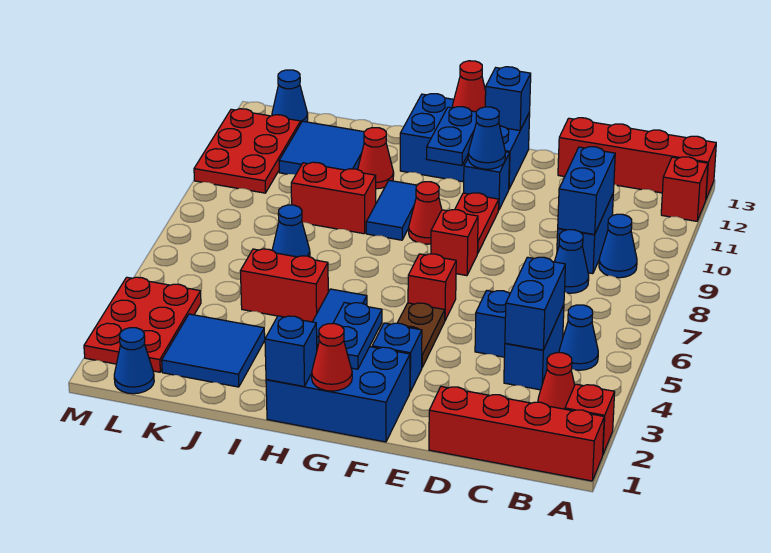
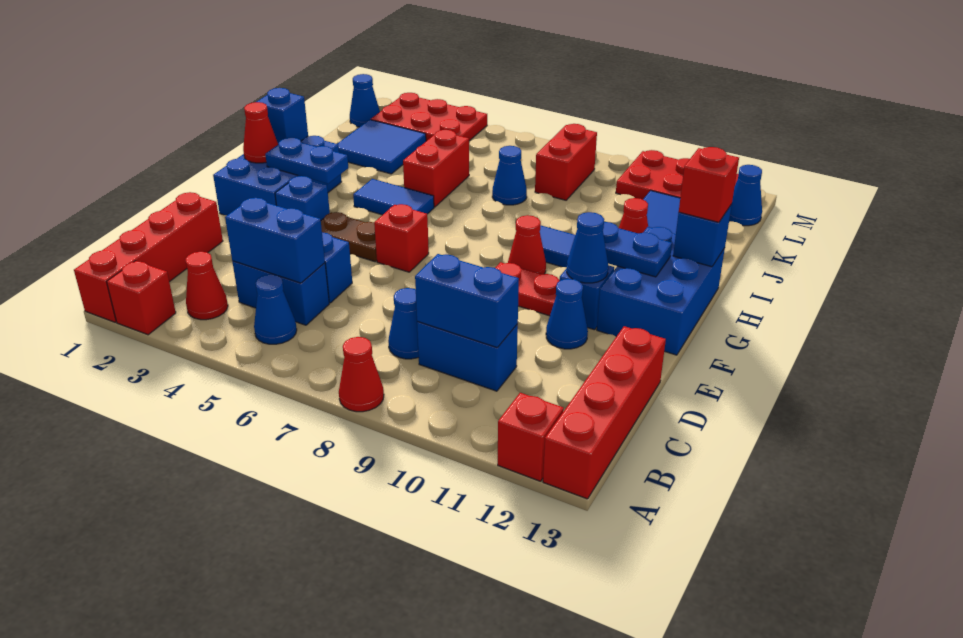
blue cone B9 level 1 -> blue cone E11 level 1
red brick F8 level 1 -> red brick H13 level 3
blue brick F13 level 2 -> blue brick H13 level 2
red cone G13 level 2 -> red cone A8 level 1
red brick I9:J9 level 1 -> red brick K8:L8 level 1

